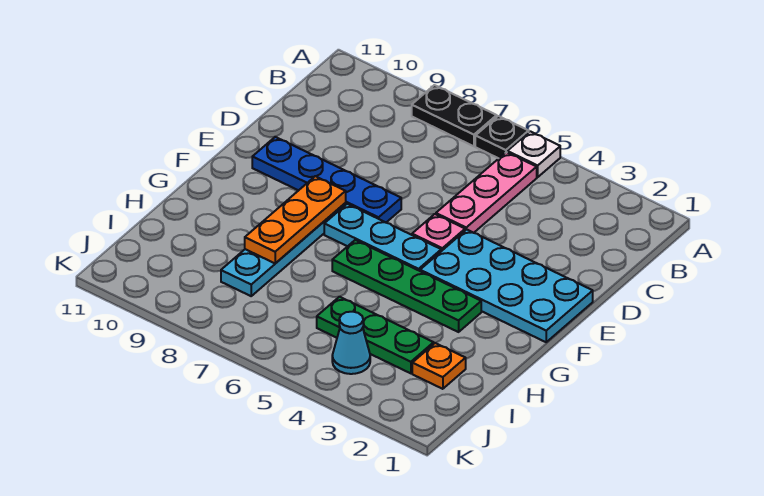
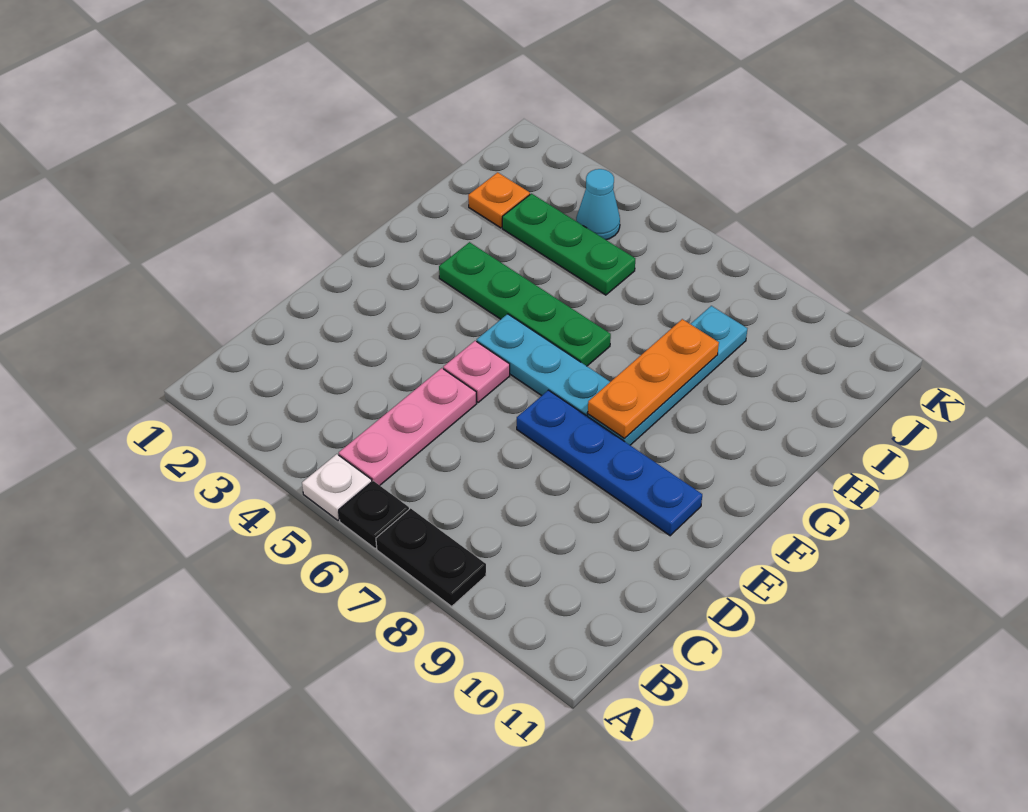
cyan plate E1:F4 level 1 -> none

